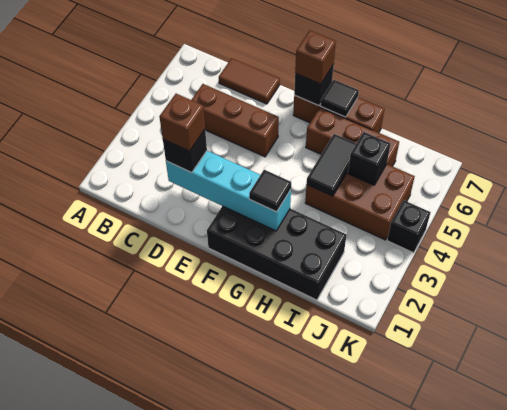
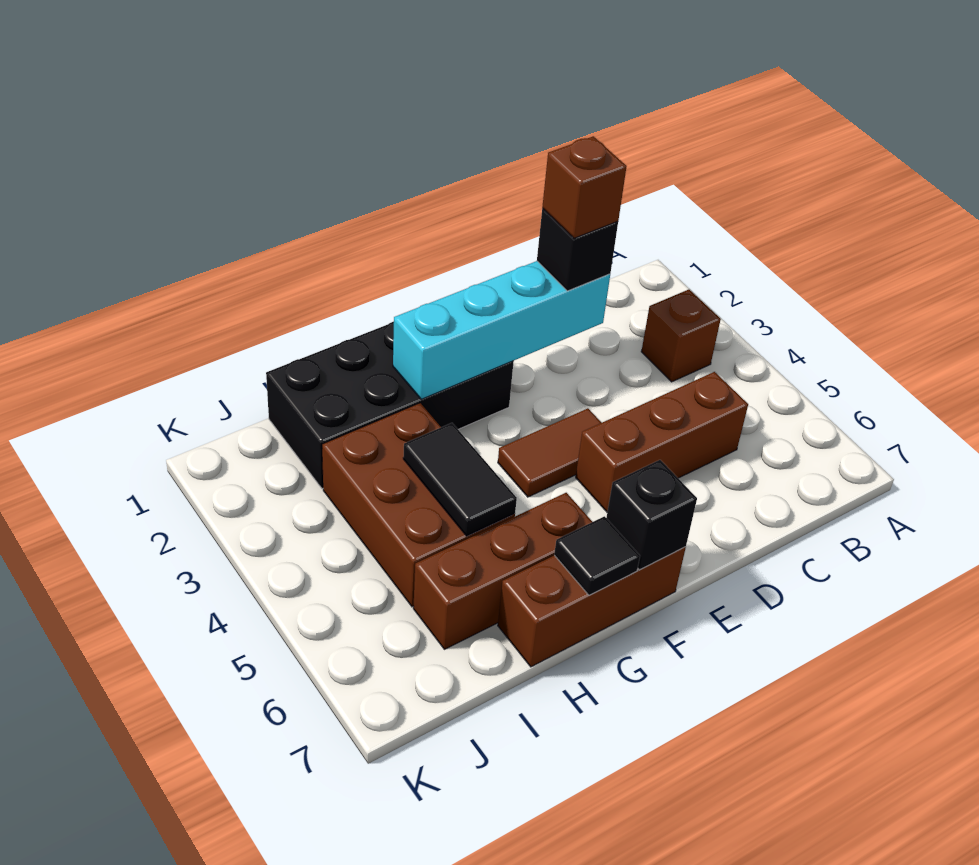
brown tile C7:D7 level 1 -> brown tile E4:F4 level 1
brown brick F7 level 3 -> brown brick B3 level 1
black tile G2 level 3 -> none
brown brick H4:J5 level 1 -> brown brick H3:I5 level 1
black brick I5 level 2 -> none
black brick K4 level 1 -> none

